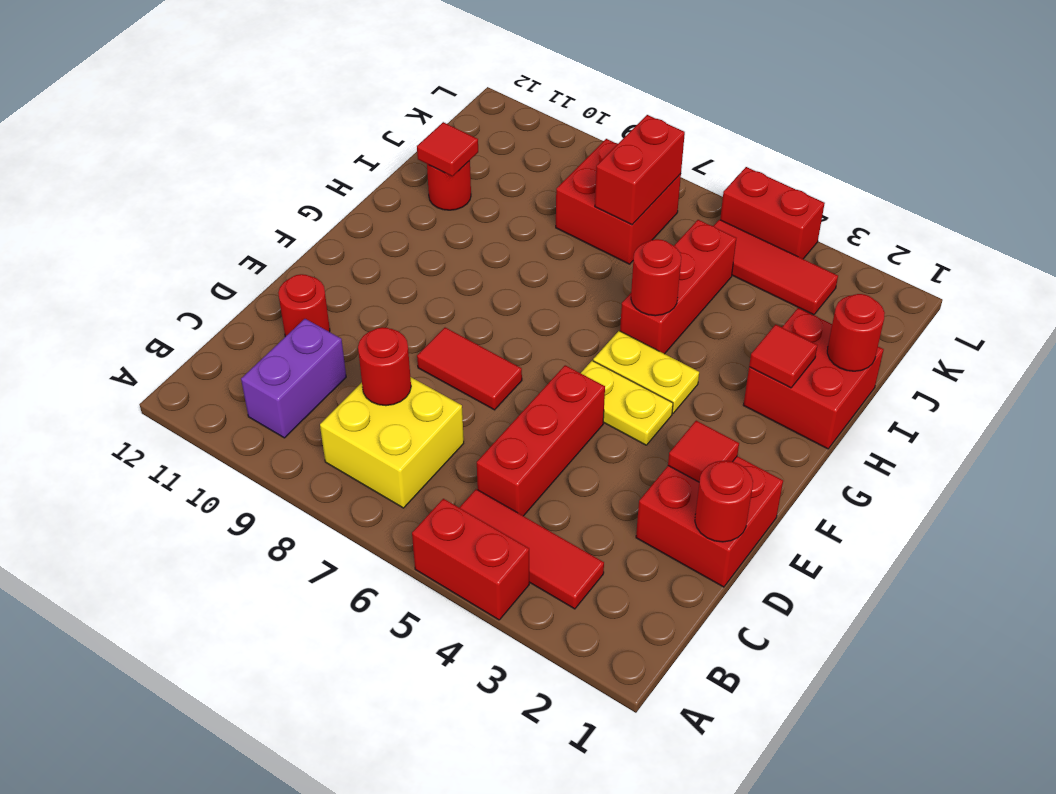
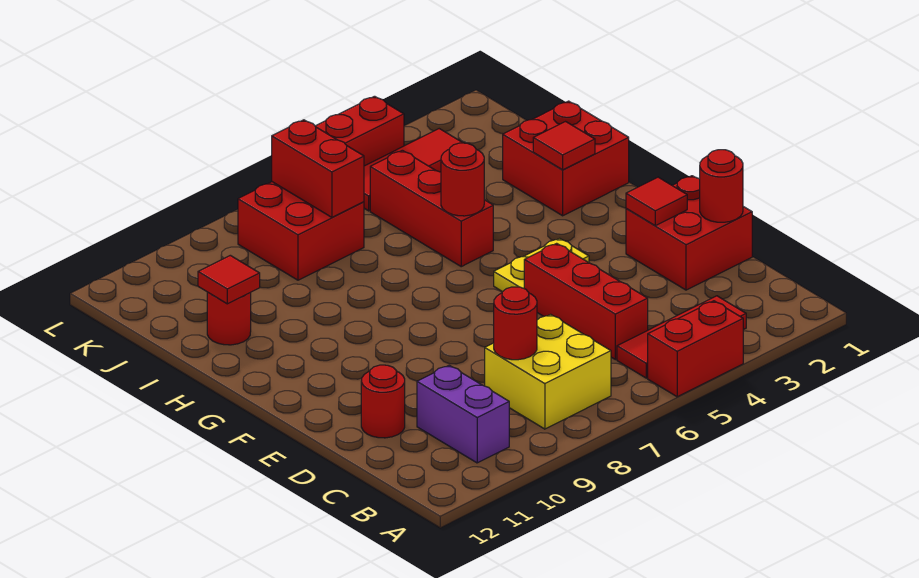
red tile E7:E8 level 1 -> none
yellow plate G4:G5 level 1 -> none
red round brick I1 level 2 -> none

